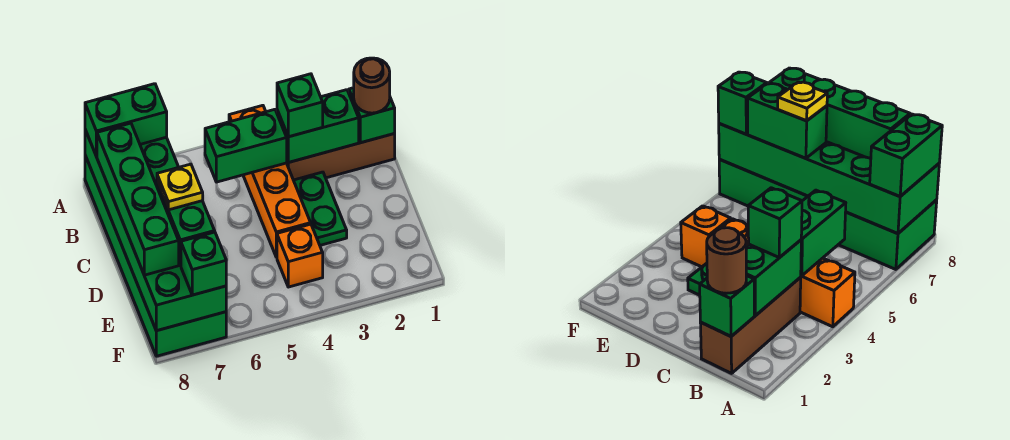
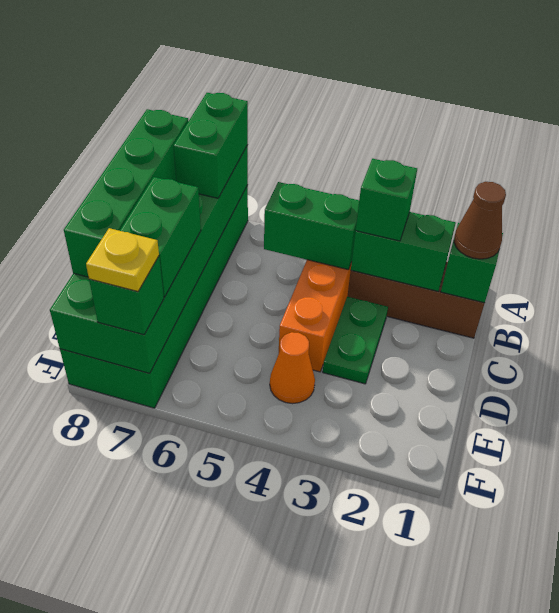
green brick A7:A8 level 3 -> green brick A7:B7 level 3
brown round brick B1 level 3 -> brown cone B1 level 3
yellow plate D7 level 4 -> yellow plate F7 level 4
orange brick E4 level 1 -> orange cone E4 level 1

